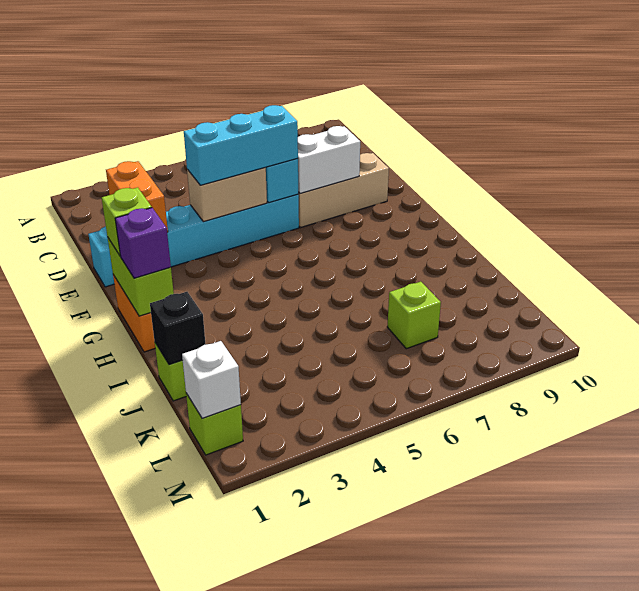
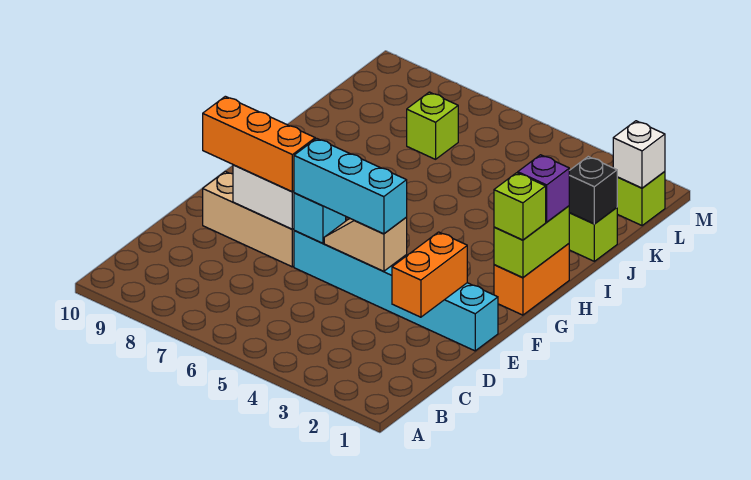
tan brick E4:E5 level 2 -> tan slope E4:E5 level 2 top 4
none -> orange brick E7:E9 level 3

